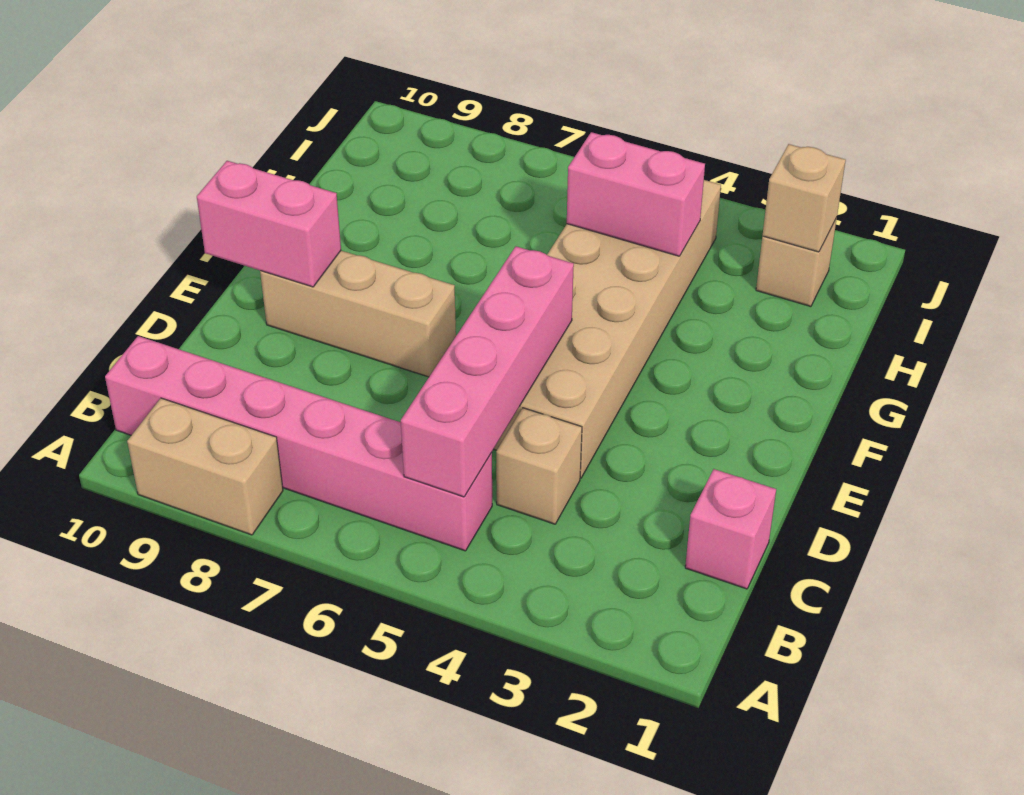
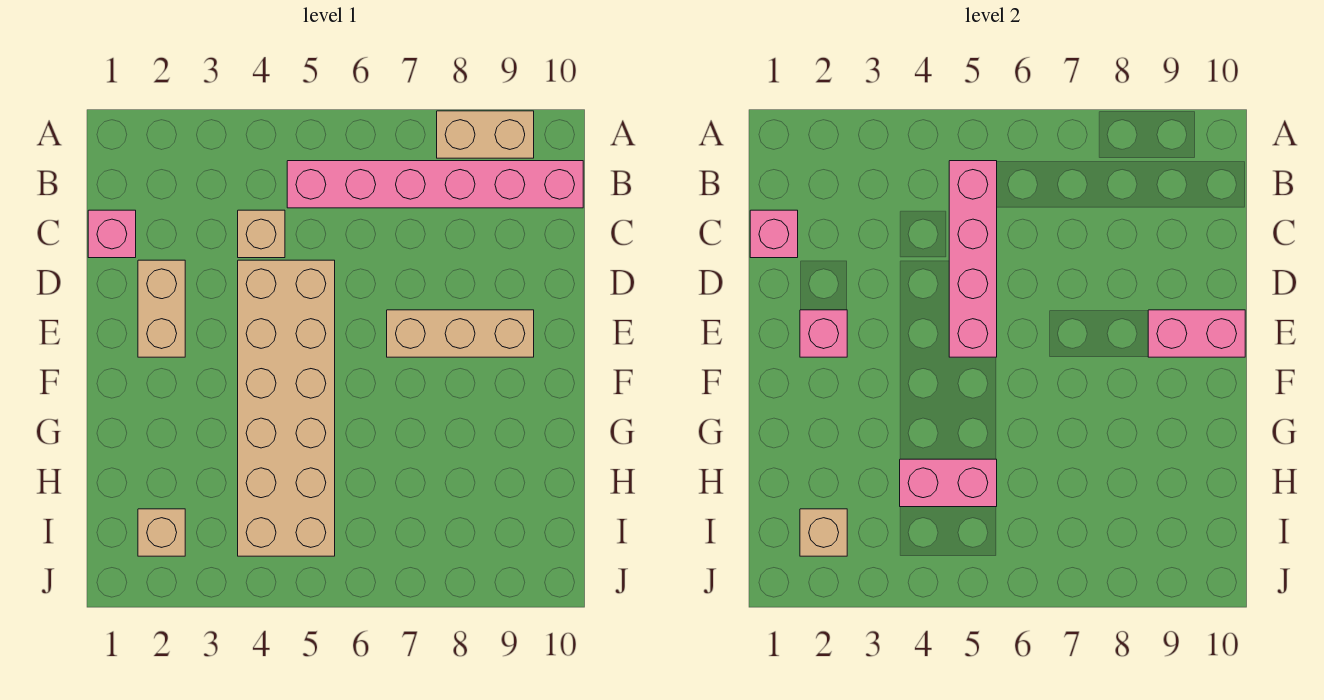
none -> pink brick C1 level 2
none -> tan brick D2:E2 level 1
none -> pink brick E2 level 2

